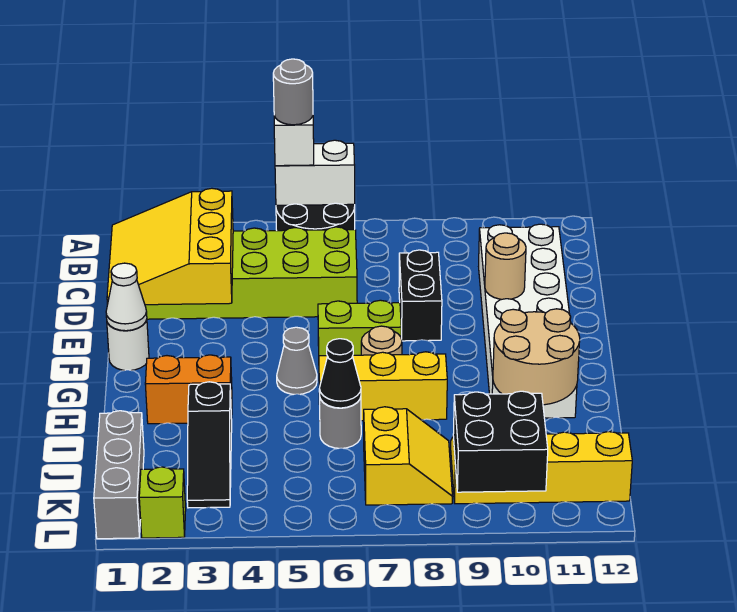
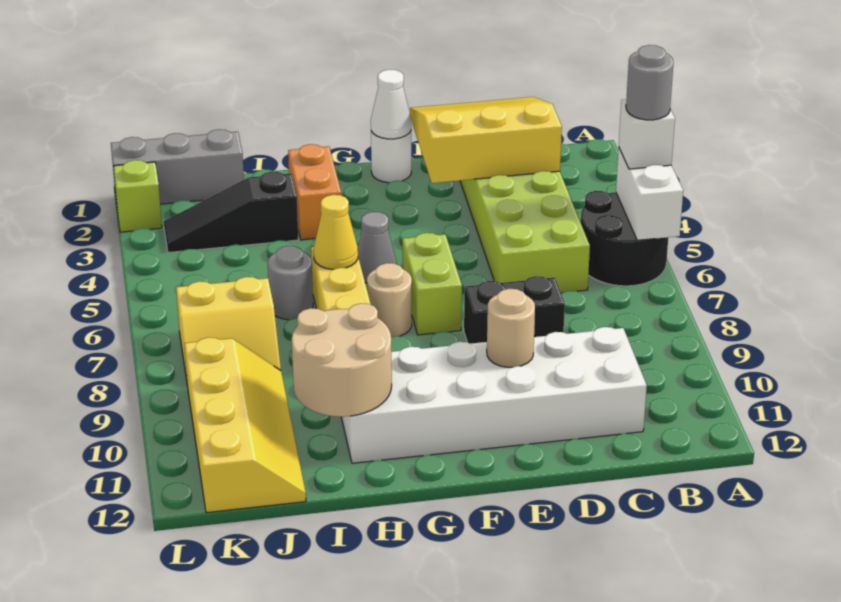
none -> yellow cone H6 level 2
black cone I6 level 2 -> none
black brick K9:L10 level 2 -> none

